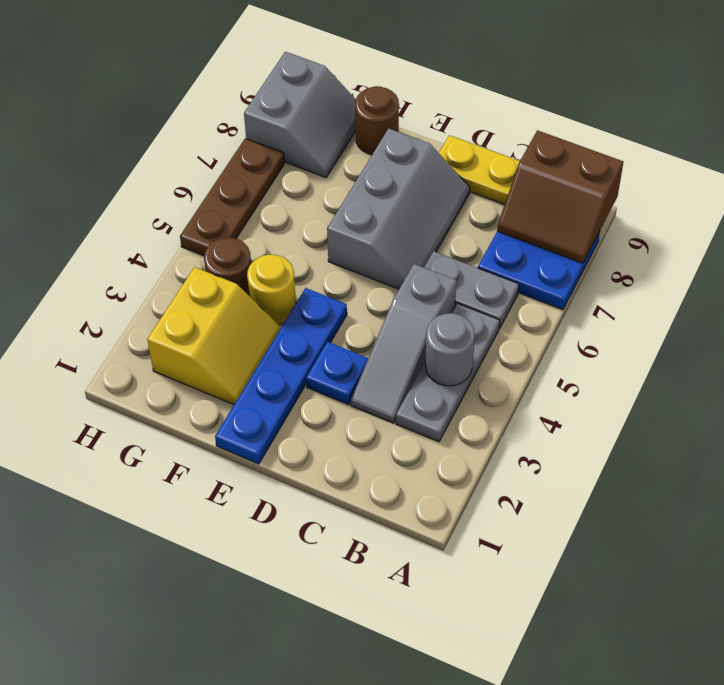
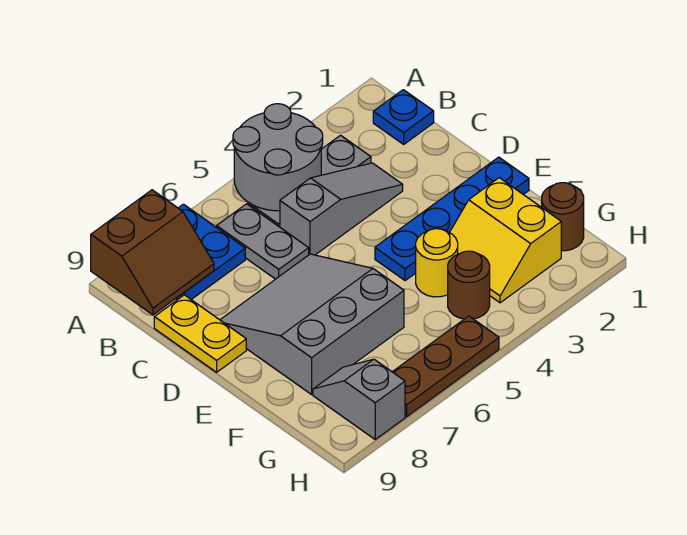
brown slope A8:B9 level 2 top 9 -> brown slope A8:B9 level 2 top A
grey round brick B4 level 2 -> grey round brick A4:B5 level 2
blue plate D3 level 1 -> blue plate B1 level 1
grey slope D6:E8 level 1 top E -> grey slope D6:F8 level 1 top F
yellow slope F2:G3 level 1 top G -> yellow slope F2:G3 level 1 top 2
brown round brick F9 level 1 -> brown round brick G1 level 1
grey slope G8:H9 level 1 top H -> grey slope G8:H8 level 1 top H

